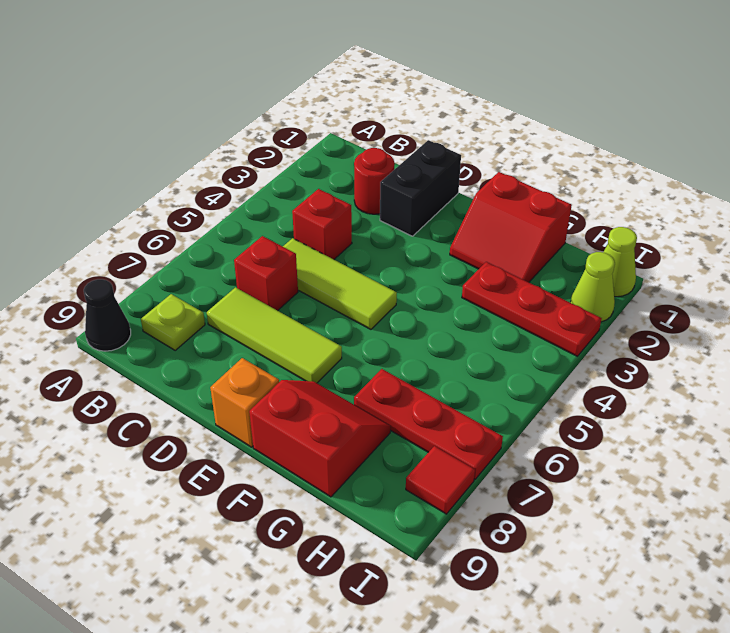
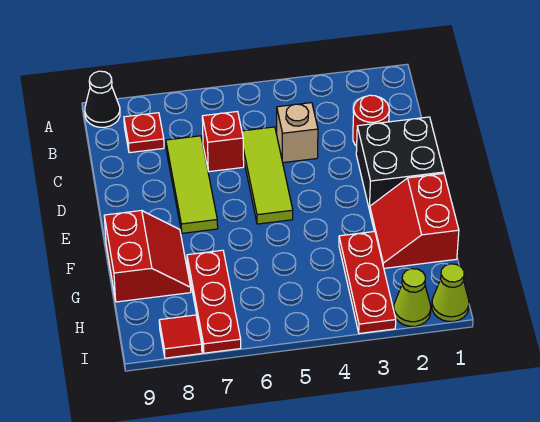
lime plate B8 level 1 -> red plate B8 level 1
red brick C4 level 1 -> tan brick C4 level 1
black brick D1:D2 level 1 -> black brick D1:E2 level 1
orange brick E9 level 1 -> none

